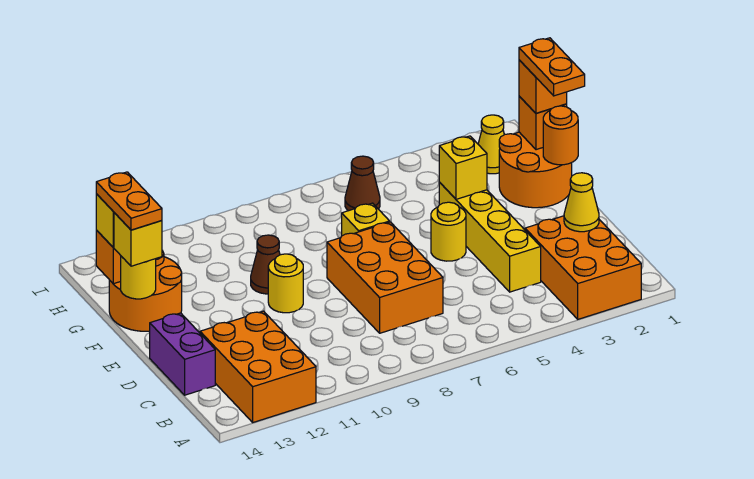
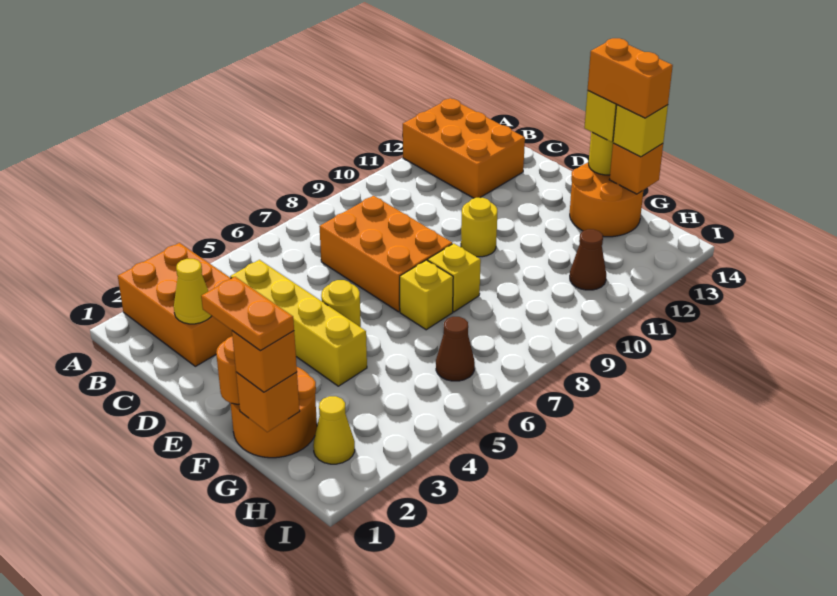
purple brick C14:D14 level 1 -> none
yellow brick F4 level 2 -> yellow brick F8 level 1
brown cone F10 level 1 -> brown cone H11 level 1
orange plate F14:G14 level 4 -> orange brick F14:G14 level 4

